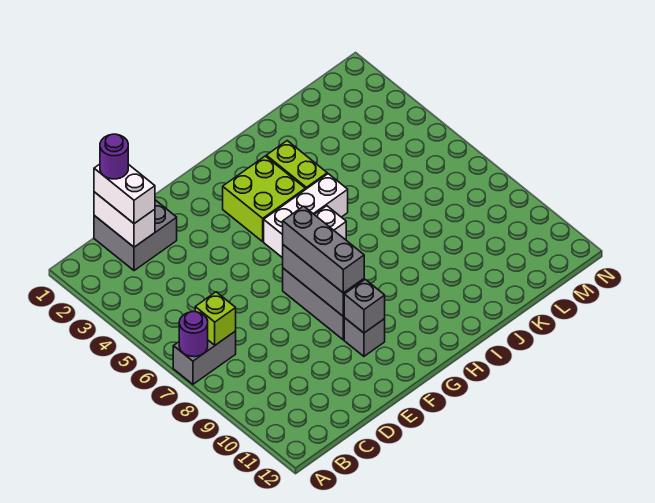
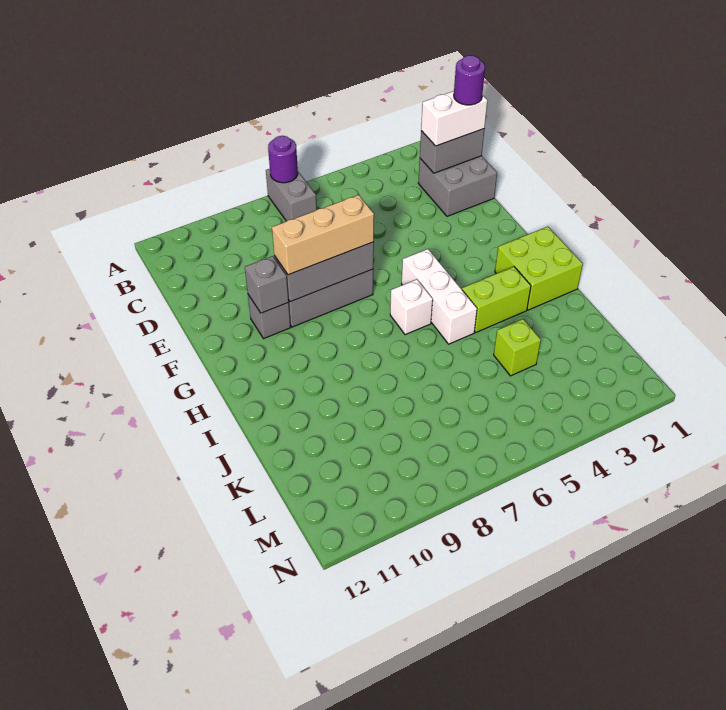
lime brick B7 level 2 -> lime brick K4 level 1
white brick C1:C2 level 2 -> grey brick C1:C2 level 2
grey brick F7:F9 level 3 -> tan brick F7:F9 level 3
lime brick G3:H4 level 1 -> lime brick H1:I2 level 1

